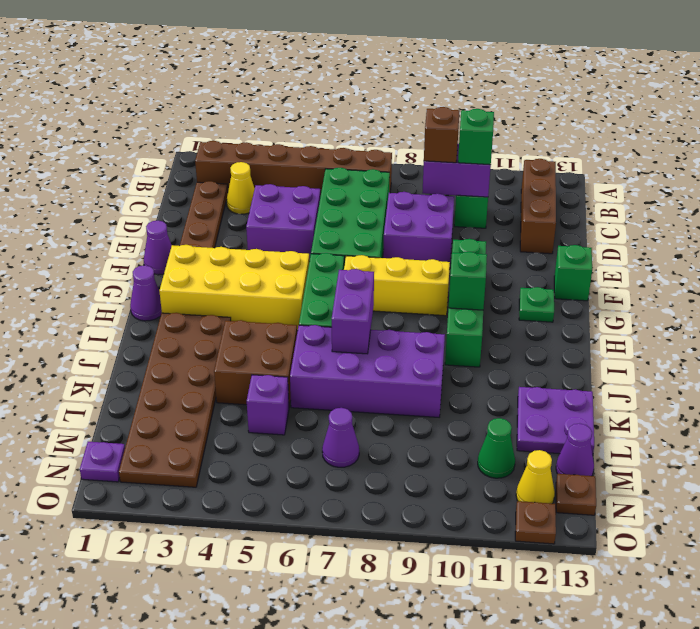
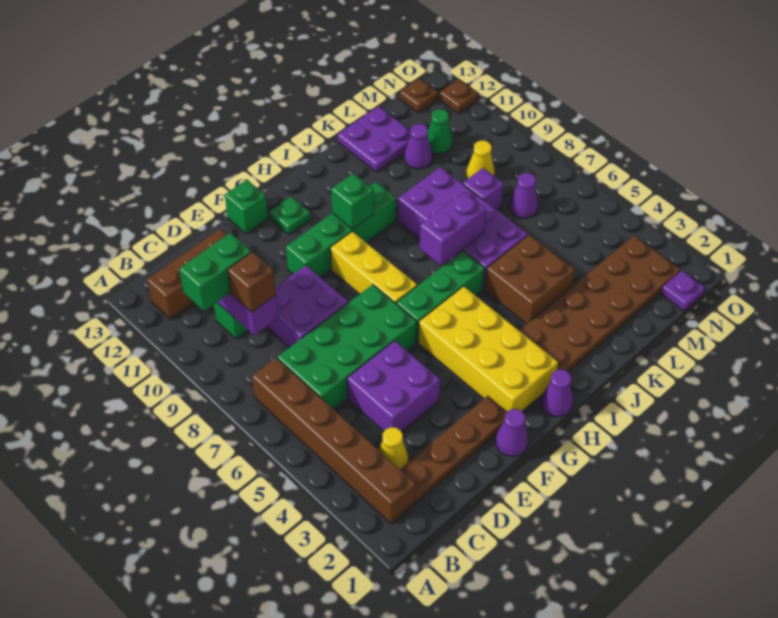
green brick C10 level 3 -> green brick B10:C10 level 3
purple brick L5 level 1 -> purple brick L8 level 1
purple cone M13 level 1 -> purple cone L11 level 1
yellow cone N12 level 1 -> yellow cone M9 level 1

